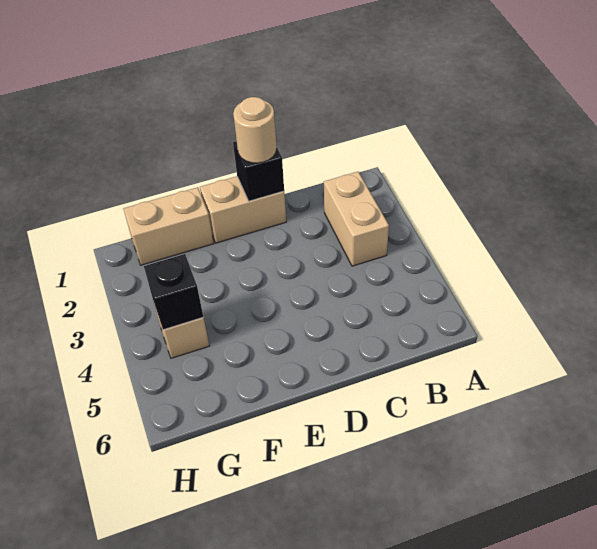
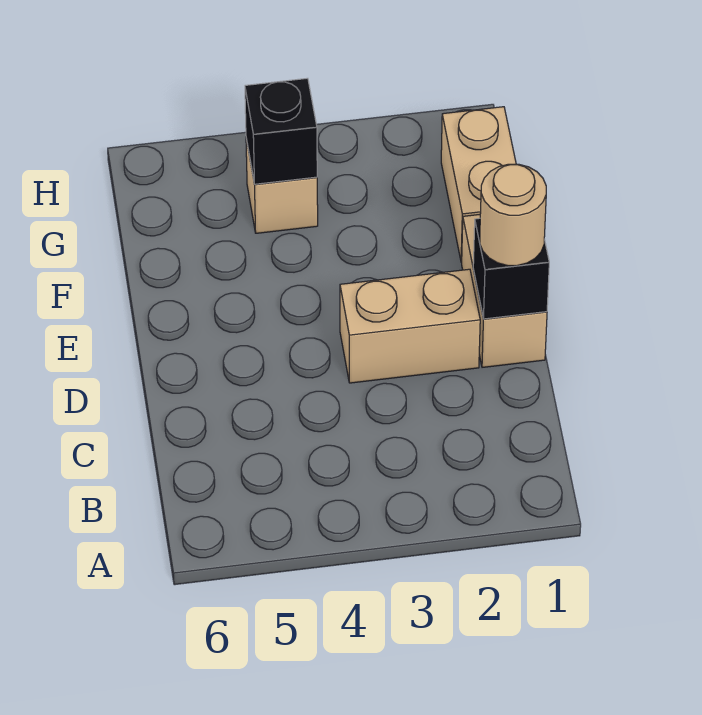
tan brick B2:B3 level 1 -> tan brick D2:D3 level 1

